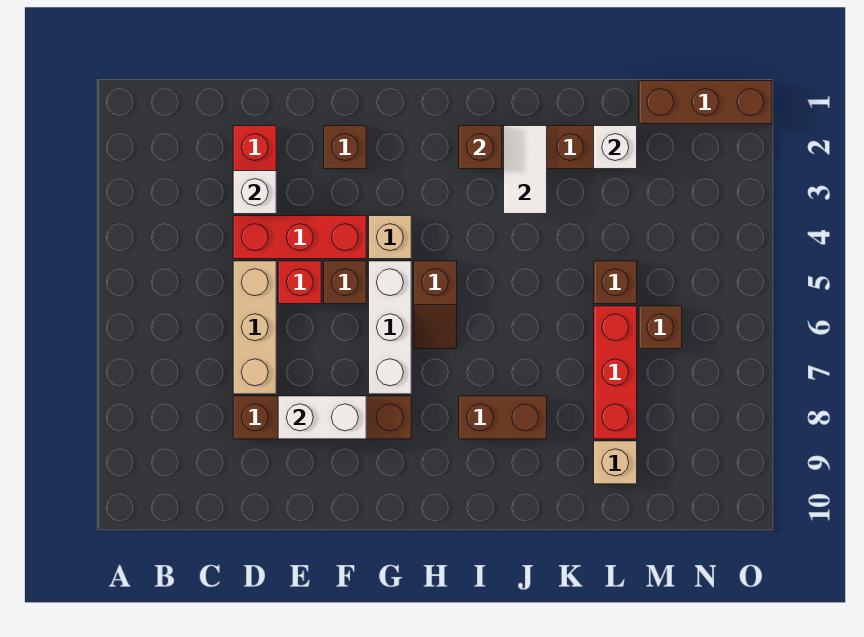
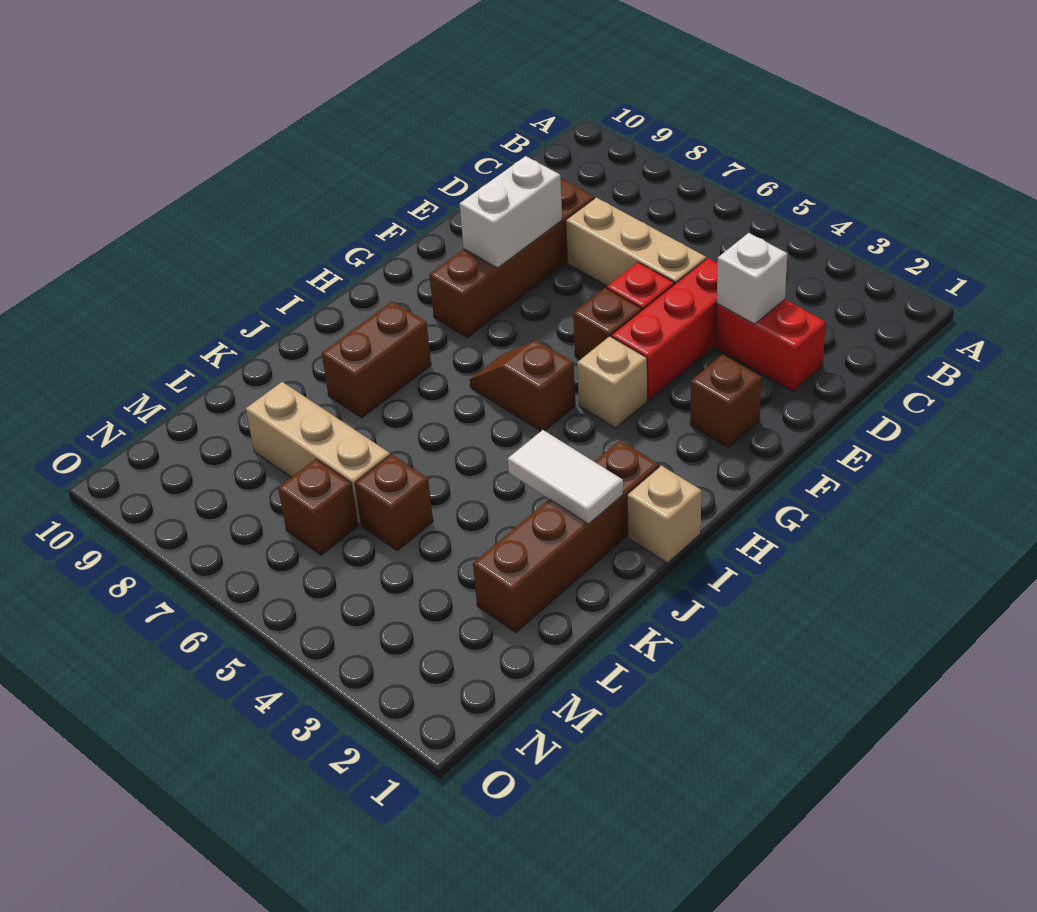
white brick G5:G7 level 1 -> none
brown brick I2 level 2 -> none
white brick L2 level 2 -> none
red brick L6:L8 level 1 -> tan brick L6:L8 level 1
tan brick L9 level 1 -> tan brick I1 level 1
brown brick M1:O1 level 1 -> none

